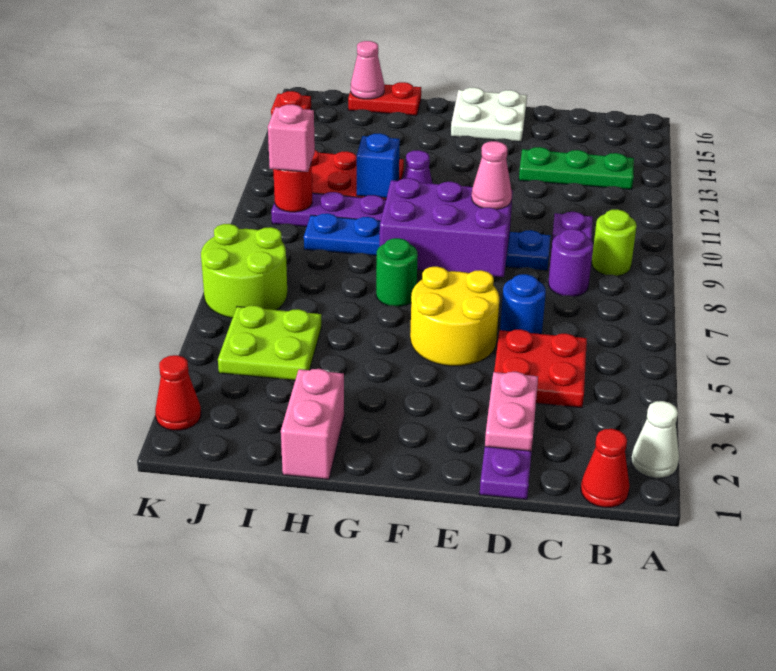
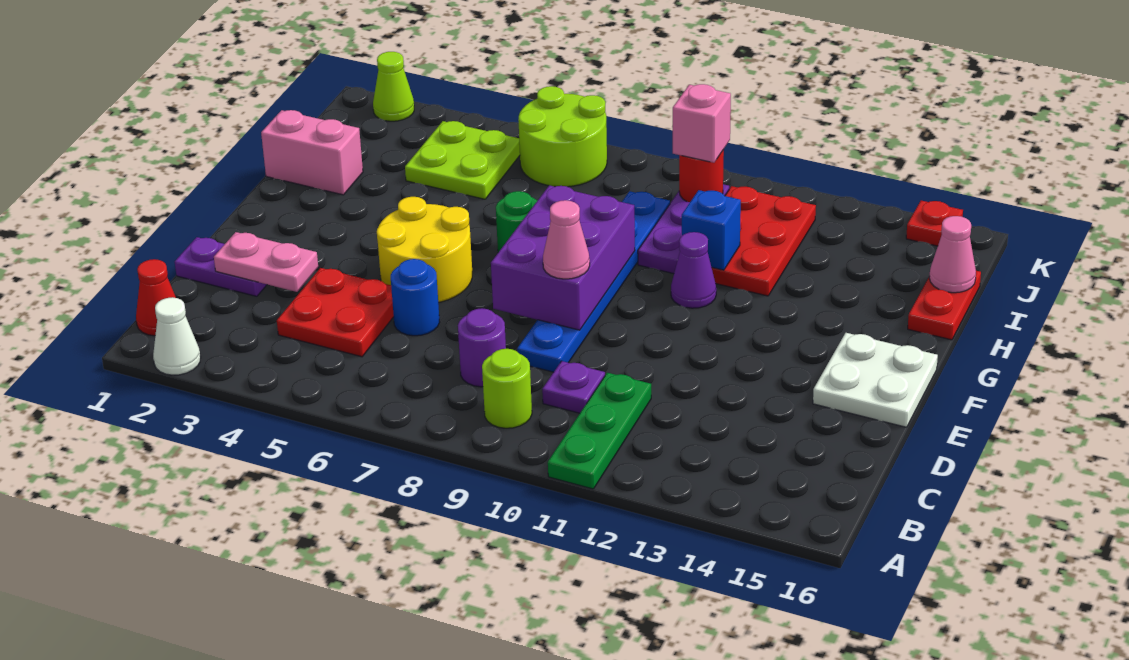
green plate B13:D13 level 1 -> green plate A11:C11 level 1
red cone K2 level 1 -> lime cone K2 level 1

